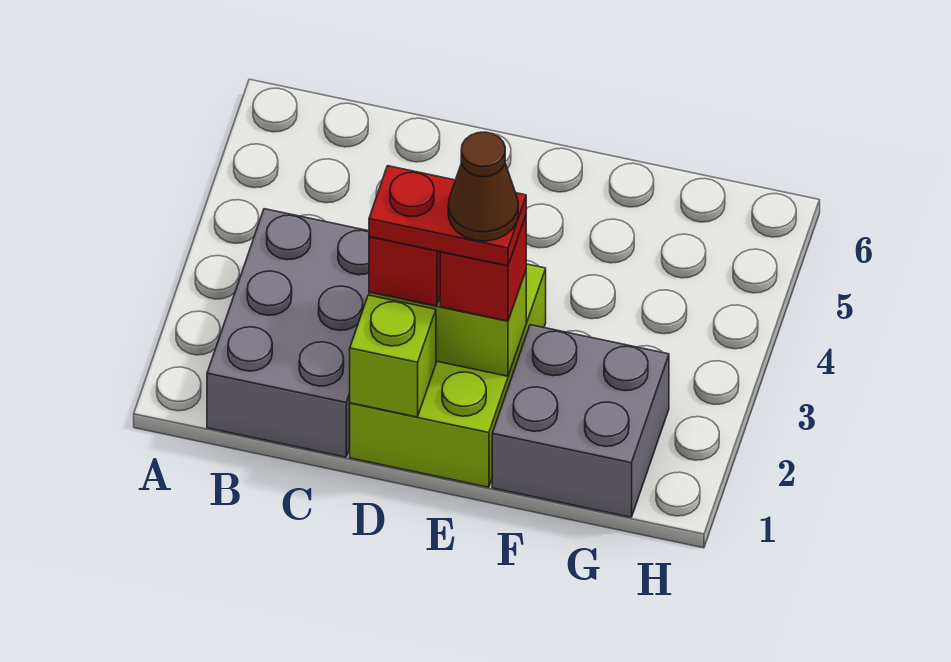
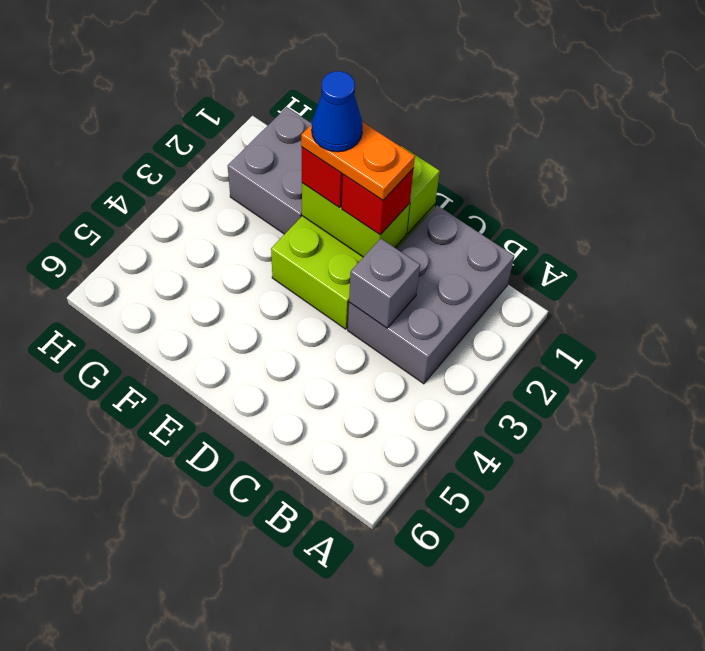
none -> grey brick C3 level 2
red plate D2:E2 level 4 -> orange plate D2:E2 level 4
brown cone E2 level 5 -> blue cone E2 level 5

